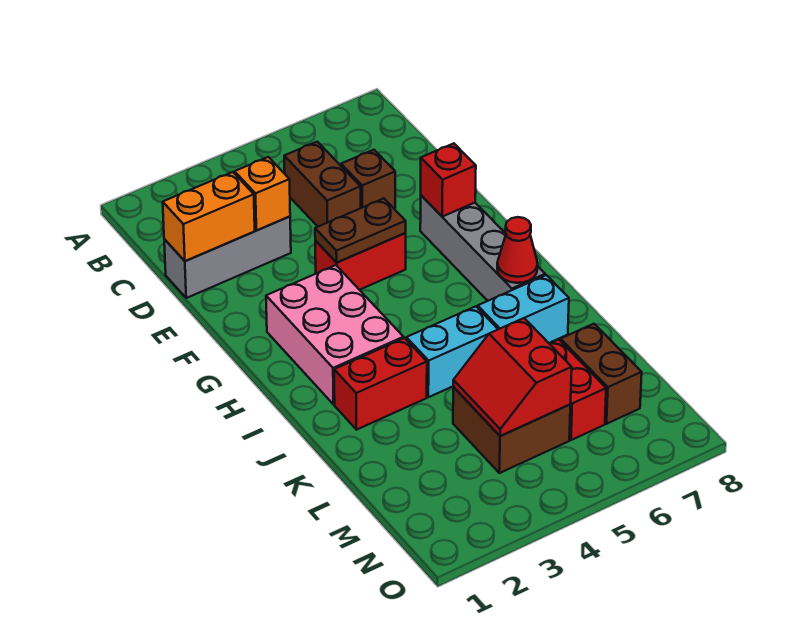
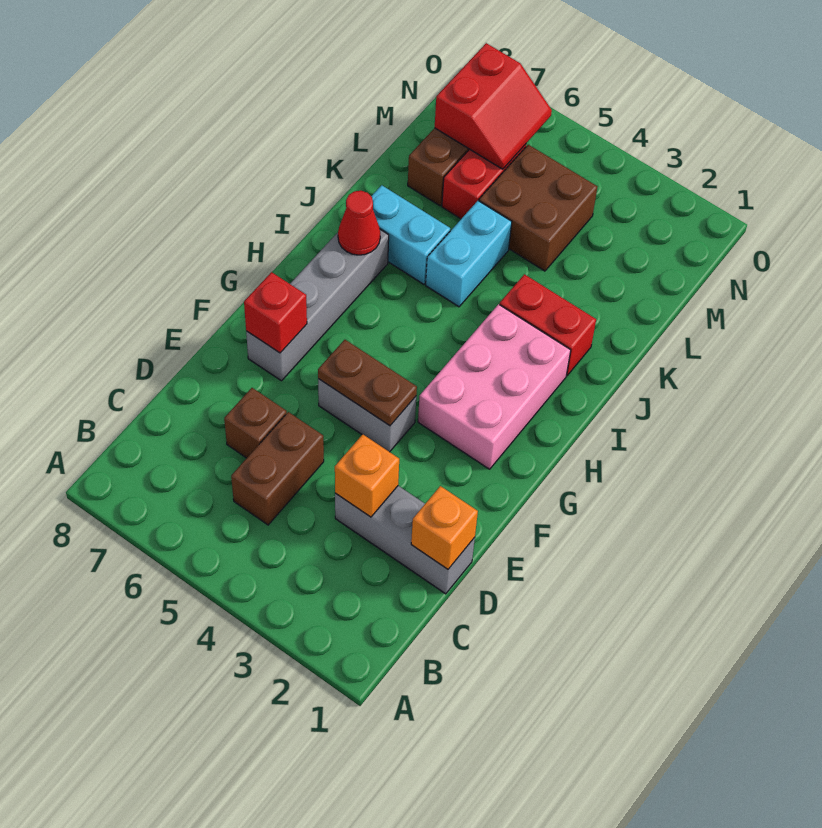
orange brick D1:D2 level 2 -> orange brick D1 level 2
red brick F4:F5 level 1 -> grey brick F4:F5 level 1
cyan brick J4:J5 level 1 -> cyan brick J5:K5 level 1
red slope L4:M5 level 2 top 5 -> red slope M6:N7 level 2 top 7

